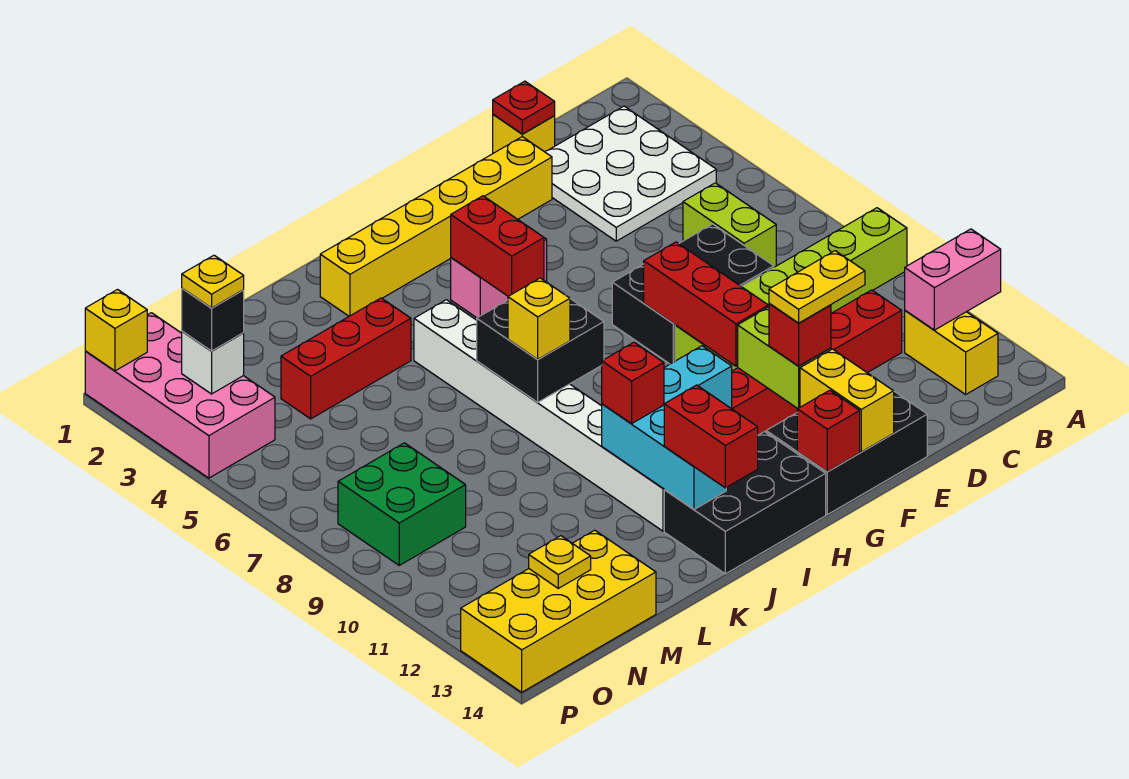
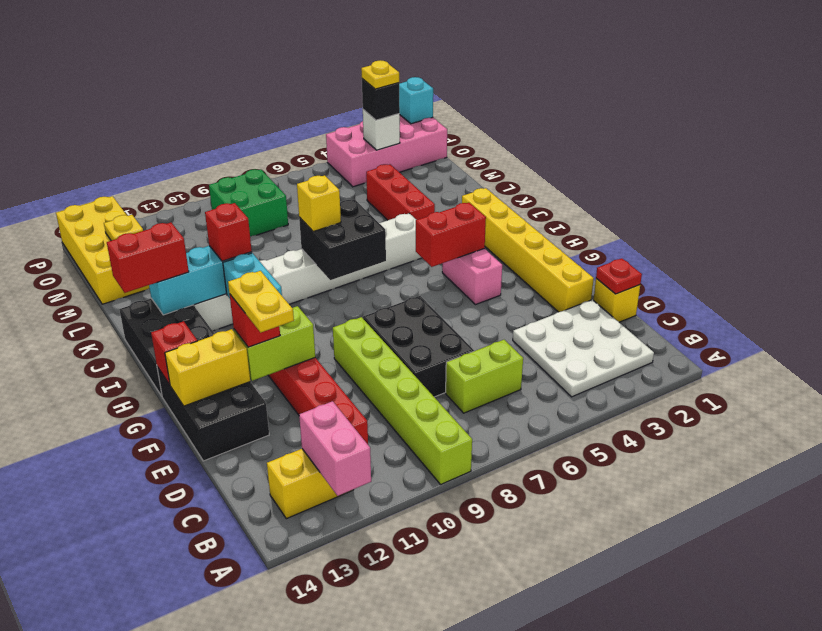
red brick F8:F10 level 2 -> none
yellow brick P1 level 2 -> cyan brick P1 level 2

